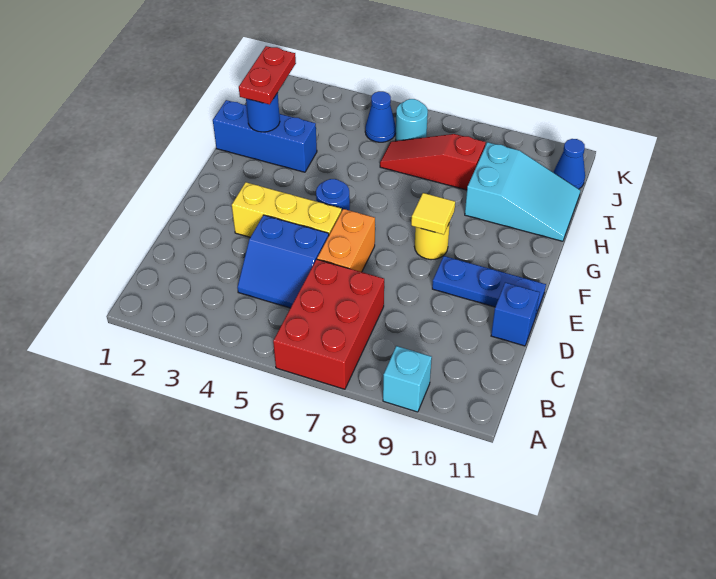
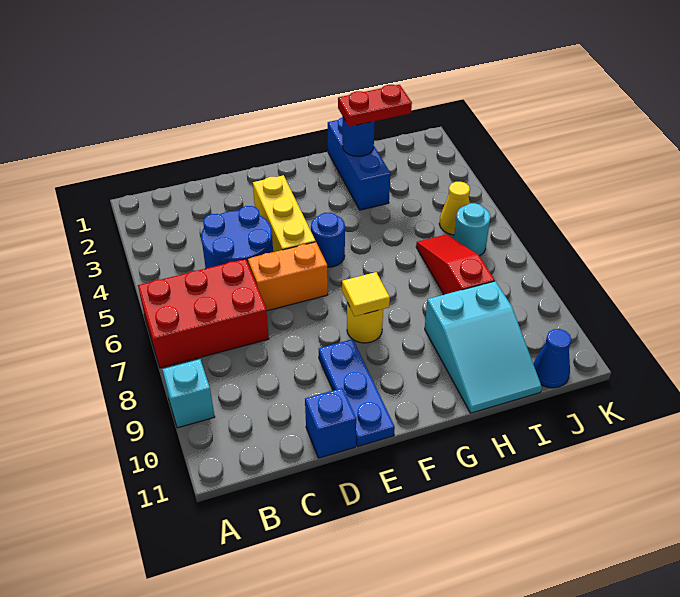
blue slope C4:D5 level 1 top D -> blue round brick C4:D5 level 1
blue cone J5 level 1 -> yellow cone J5 level 1

